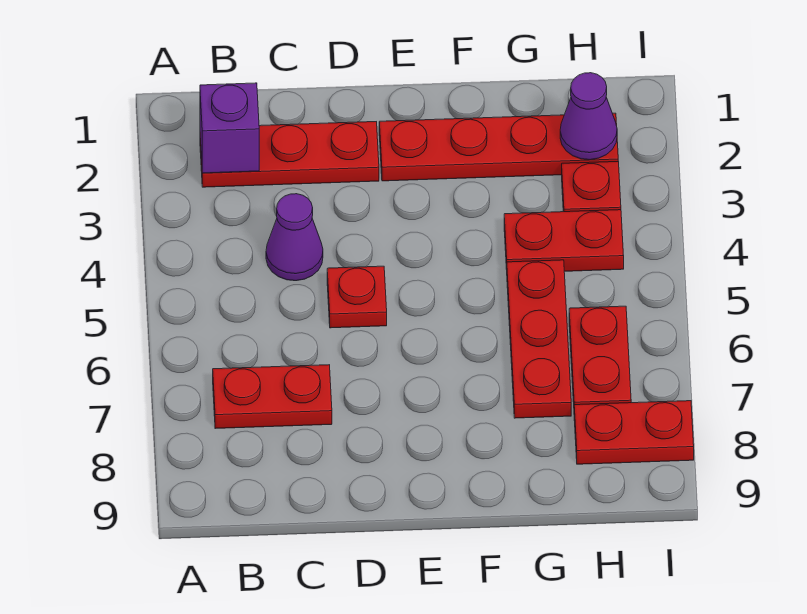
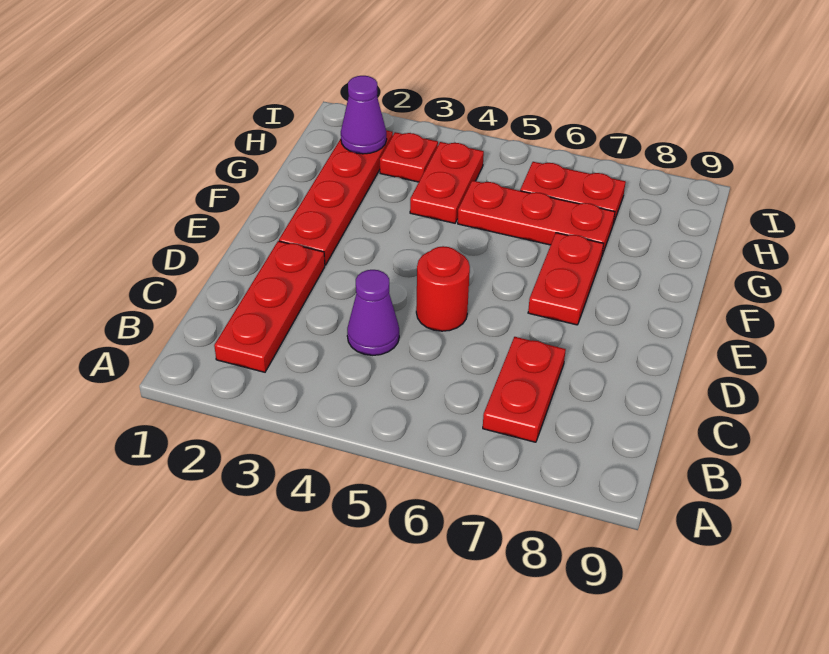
purple brick B2 level 2 -> none
red plate D5 level 1 -> red round brick D5 level 1
red plate H8:I8 level 1 -> red plate E7:F7 level 1

